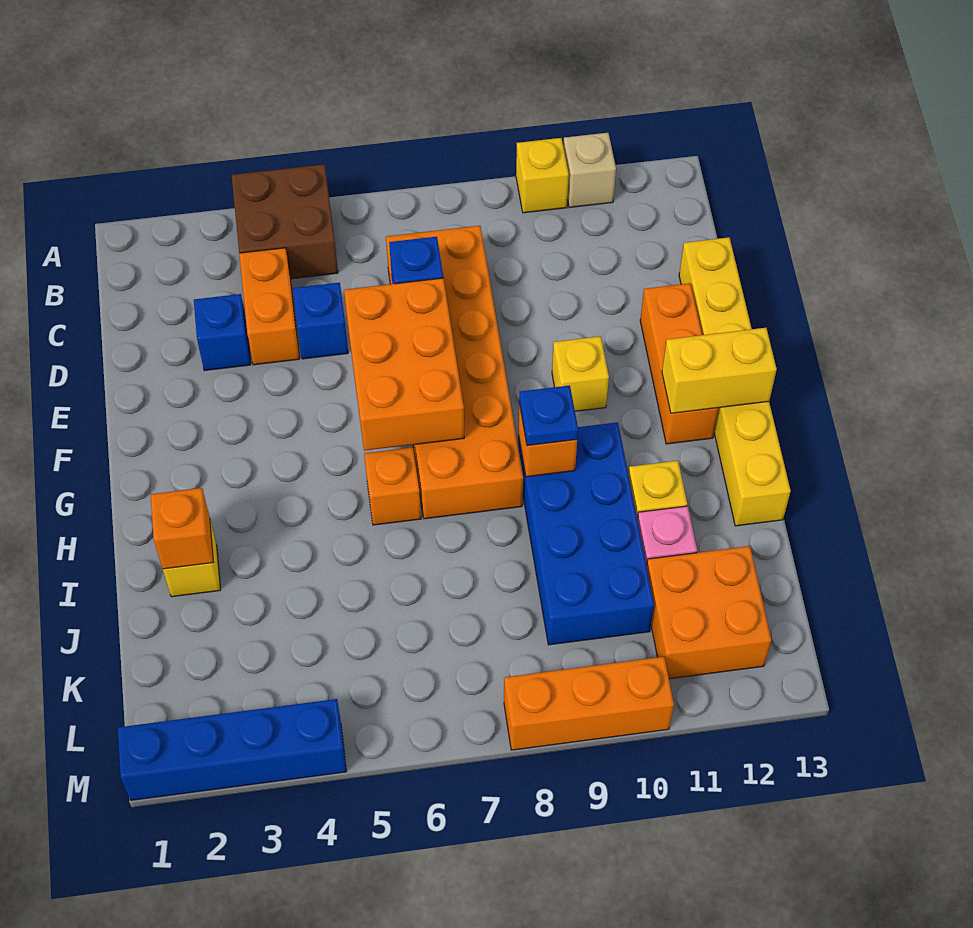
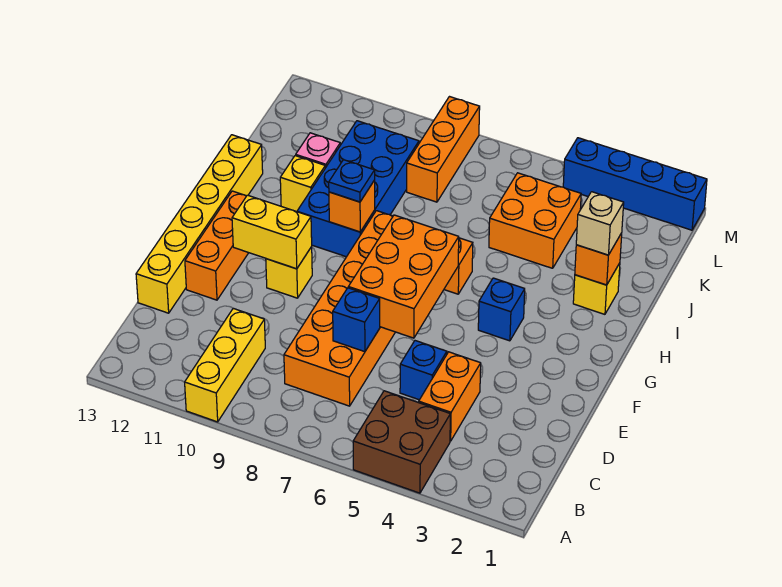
yellow brick A10 level 1 -> yellow brick A10:C10 level 1
tan brick A11 level 1 -> tan brick I2 level 3
blue brick D3 level 1 -> blue brick G4 level 1
yellow brick G12:G13 level 2 -> yellow brick F10:F11 level 2
orange brick K11:L12 level 1 -> orange brick J4:K5 level 1
orange brick M8:M10 level 1 -> orange brick K8:M8 level 1

